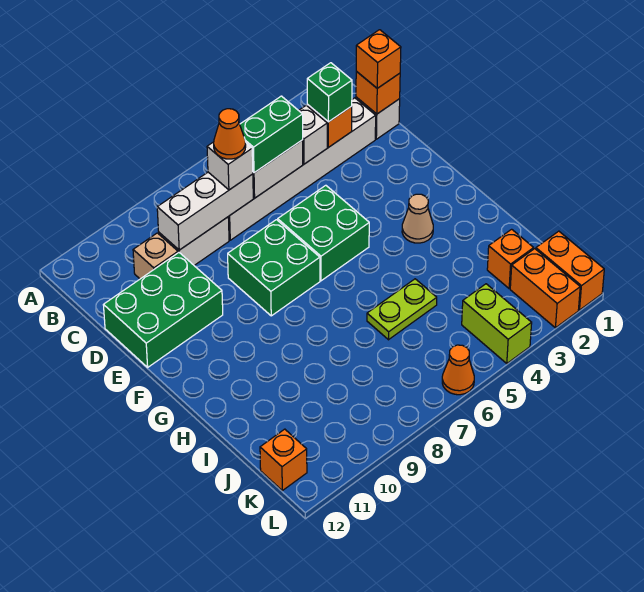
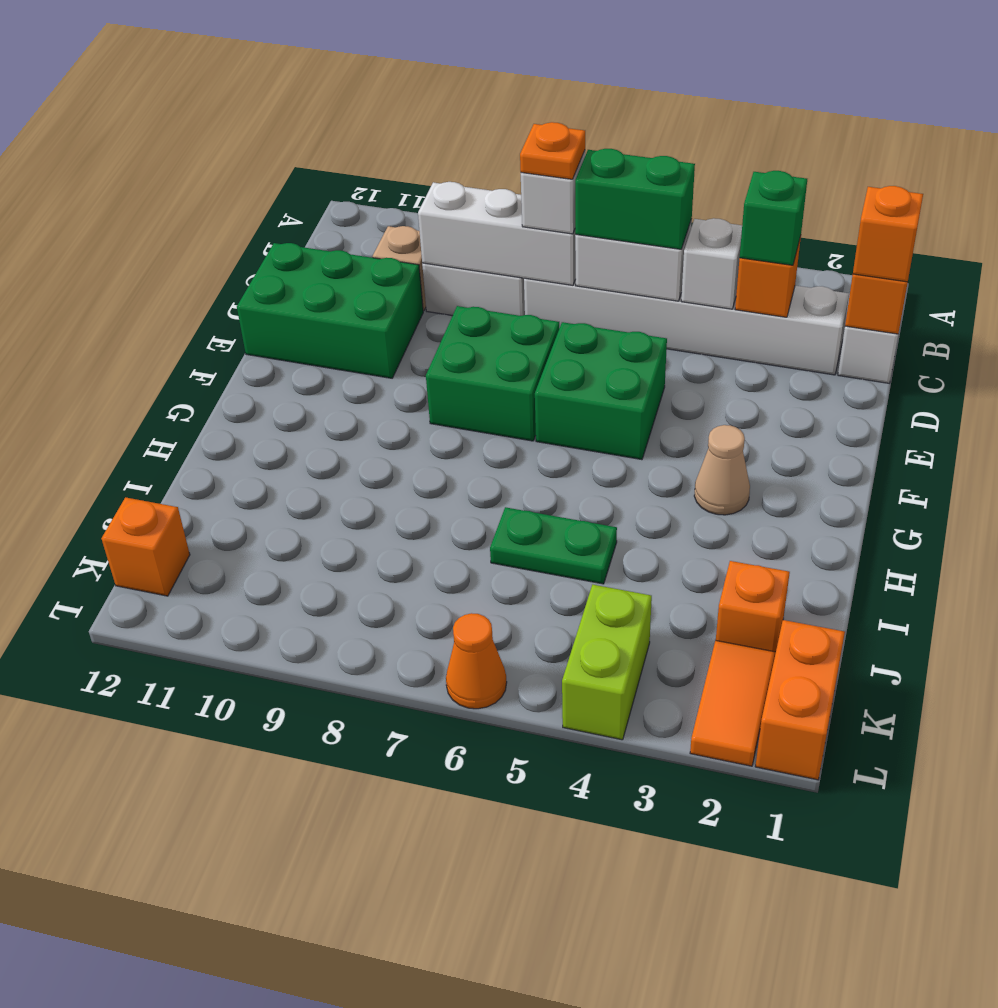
orange cone C7 level 4 -> orange plate C7 level 4
lime plate I5:I6 level 1 -> green plate I5:I6 level 1
orange brick K2:L2 level 1 -> orange tile K2:L2 level 1

